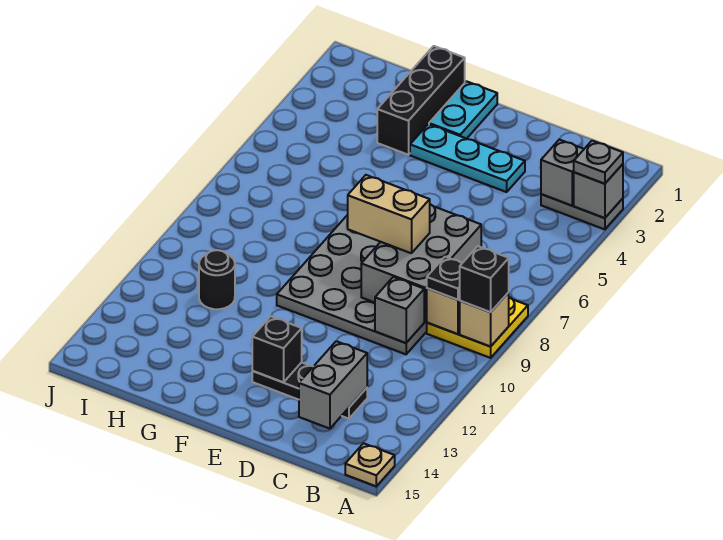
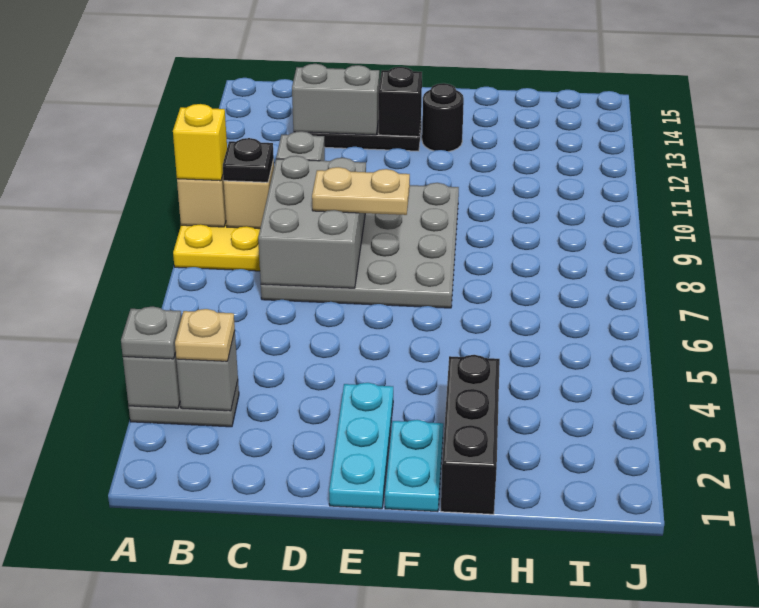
black brick A9 level 3 -> yellow brick A9 level 3
tan plate A15 level 1 -> tan plate B3 level 3
grey brick C13:C14 level 2 -> grey brick C13:D13 level 2
cyan plate D3:F3 level 1 -> cyan plate E1:E3 level 1
tan brick D8:E8 level 3 -> tan plate D8:E8 level 3
black round brick H11 level 1 -> black round brick F13 level 1

